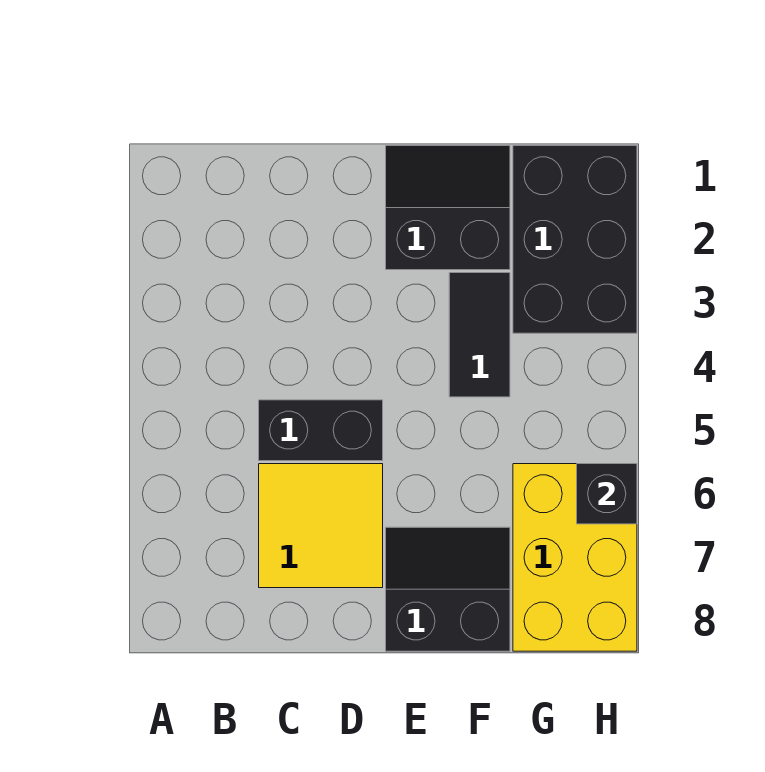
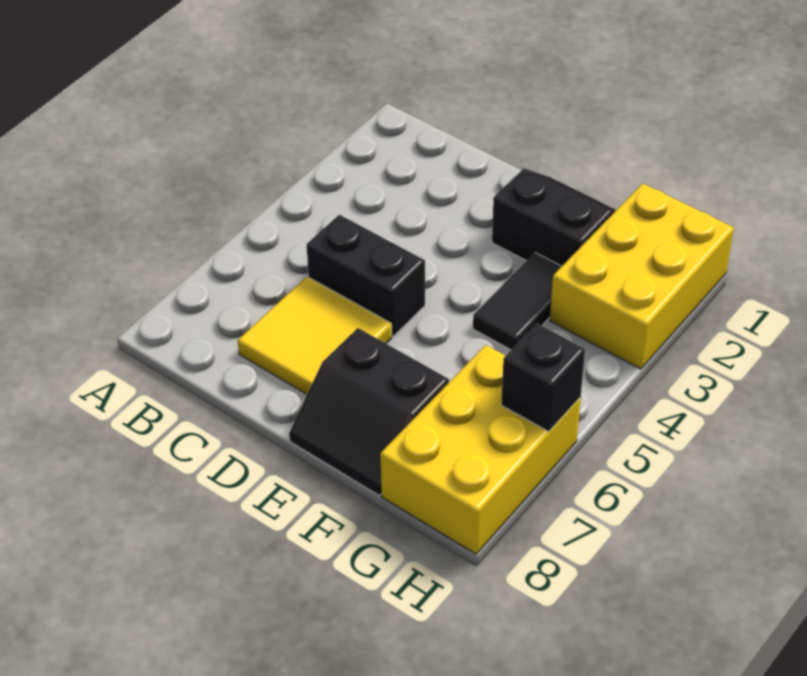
black slope E7:F8 level 1 top 8 -> black slope E7:F8 level 1 top 7
black brick G1:H3 level 1 -> yellow brick G1:H3 level 1

